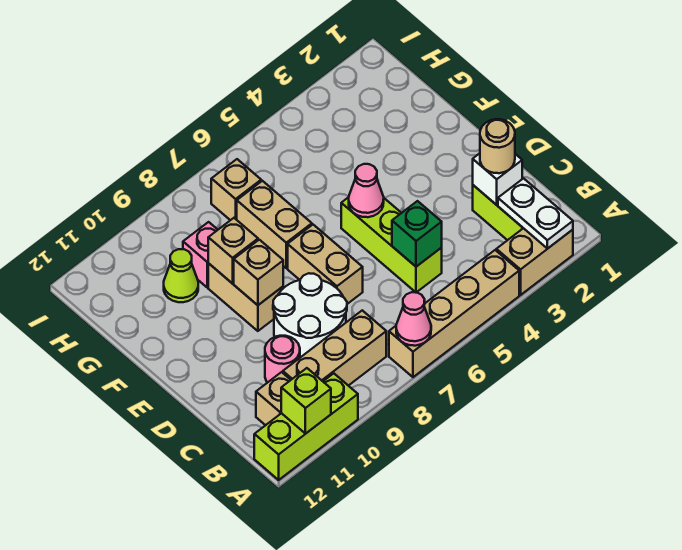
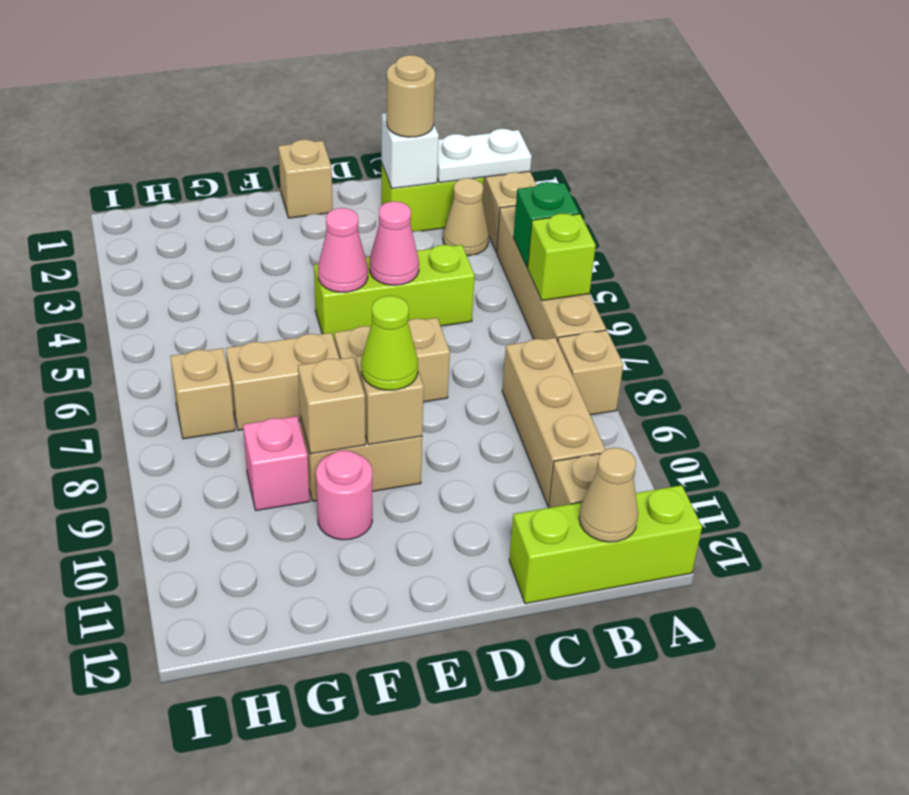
pink cone A7 level 2 -> pink cone D5 level 2
none -> tan brick A8 level 1
lime brick A10:A12 level 1 -> lime brick A12:C12 level 1
lime brick A11 level 2 -> lime brick A6 level 2
none -> tan cone B3 level 1
none -> tan cone B12 level 2
green brick C5 level 2 -> green brick A5 level 2
white round brick C8:D9 level 1 -> none
pink round brick C10 level 1 -> pink round brick F10 level 1
none -> tan brick E1 level 1
lime cone G10 level 1 -> lime cone E9 level 3

